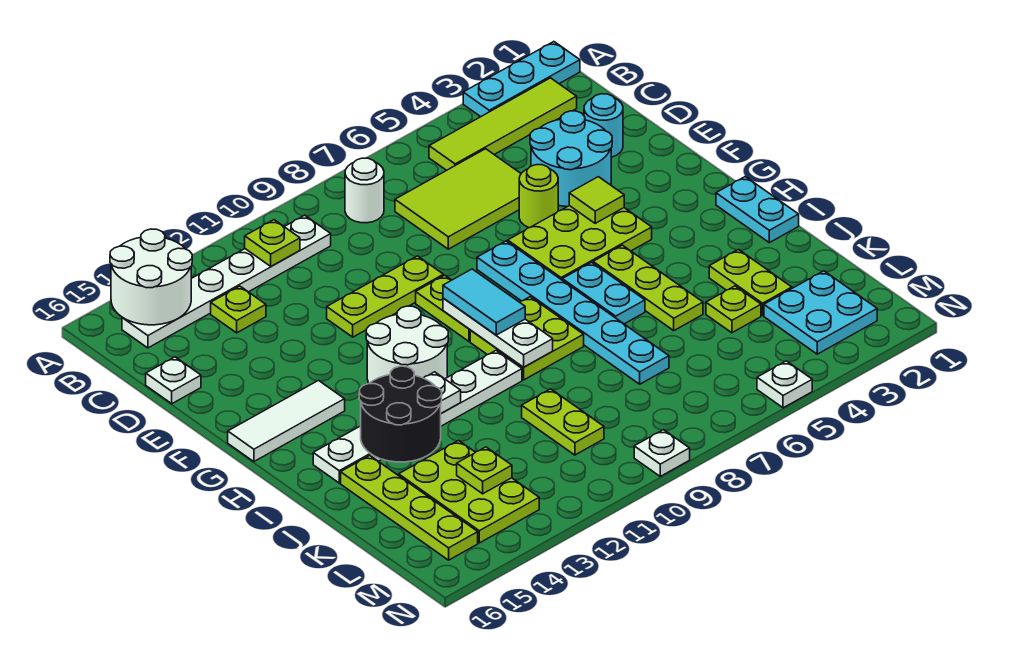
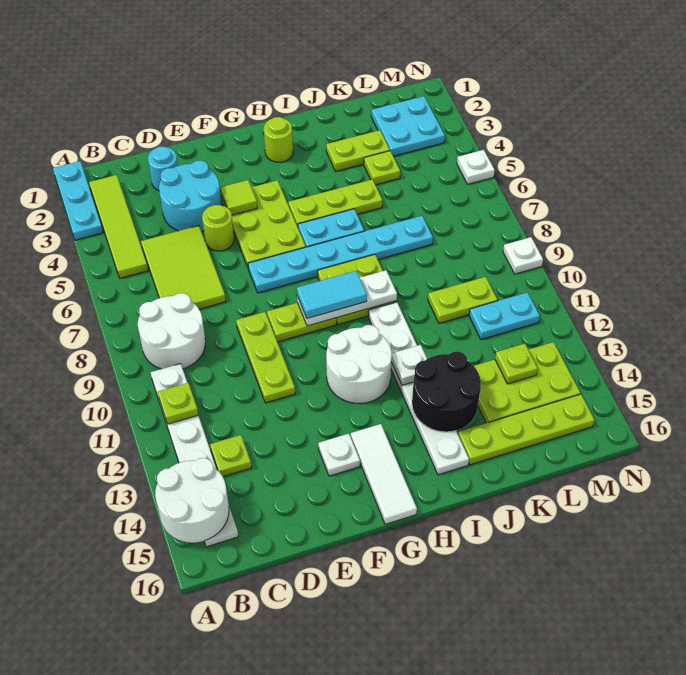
white round brick B8 level 1 -> white round brick B8:C9 level 1
white plate D16 level 1 -> white plate F14 level 1
cyan plate H1:I1 level 1 -> cyan plate L11:M11 level 1
none -> lime round brick H2 level 1

